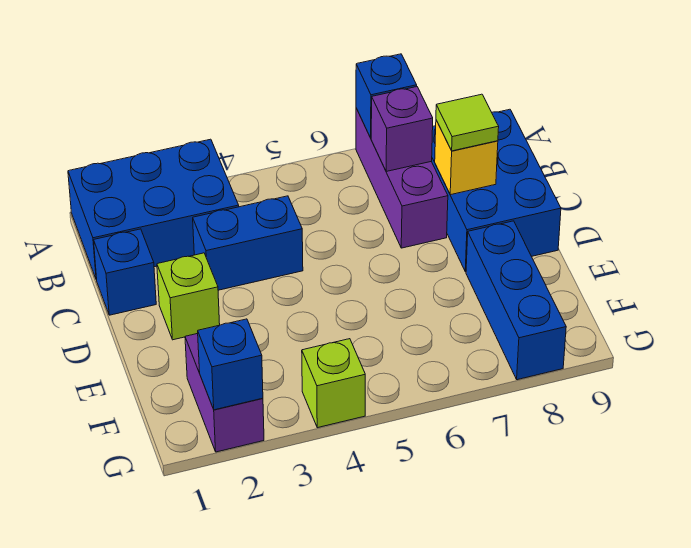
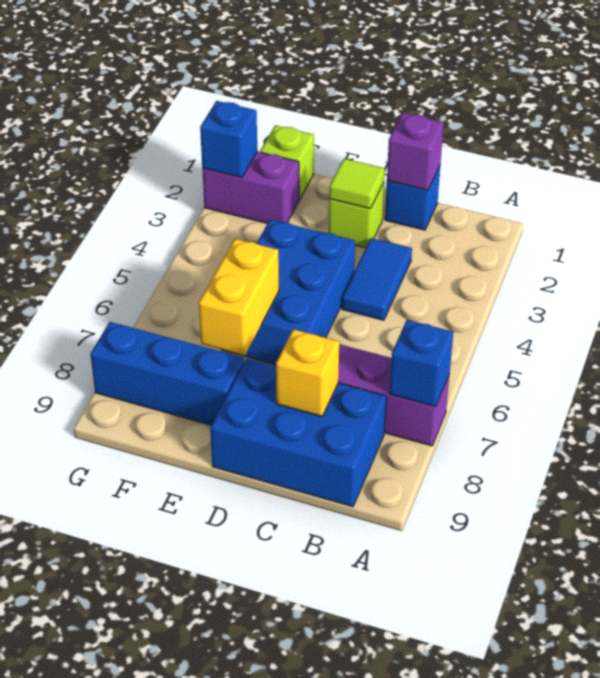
blue brick A1:B3 level 1 -> blue brick D4:E6 level 1
purple brick B7 level 2 -> purple brick C1 level 2
blue brick C3:C4 level 1 -> blue tile C3:C4 level 1
lime tile C8 level 3 -> lime tile D2 level 2
none -> yellow brick E6:E7 level 2
lime brick G4 level 1 -> lime brick F1 level 1

